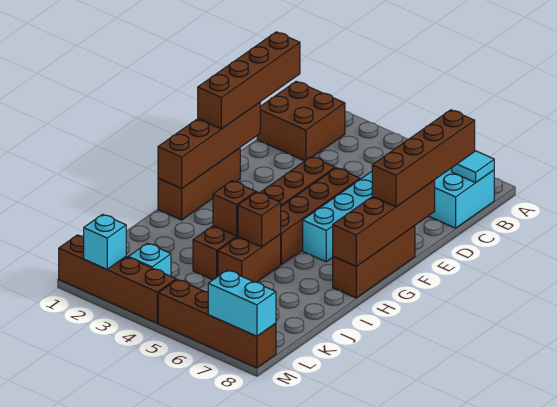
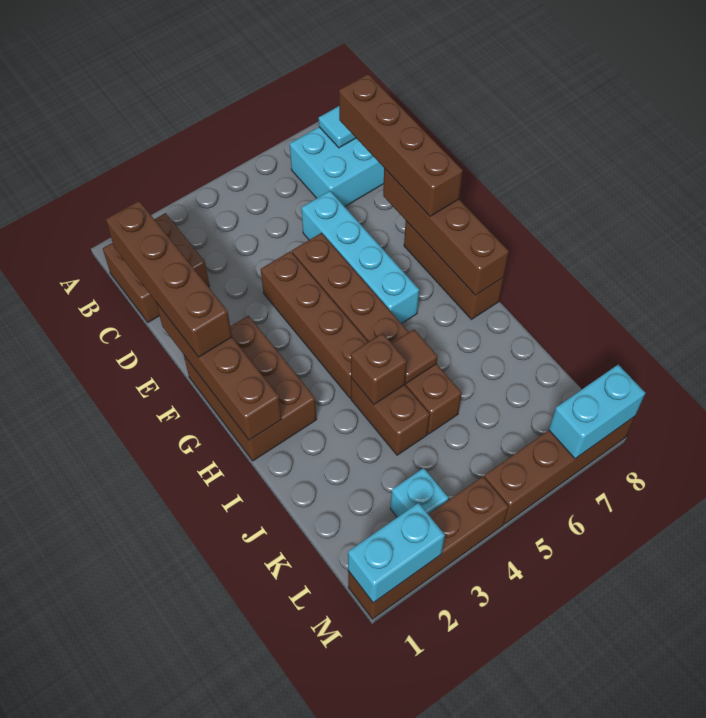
brown brick F1:H1 level 1 -> brown brick F1:H2 level 1
brown brick I5 level 2 -> brown tile I5 level 2
cyan brick M2 level 2 -> cyan brick M1:M2 level 2

